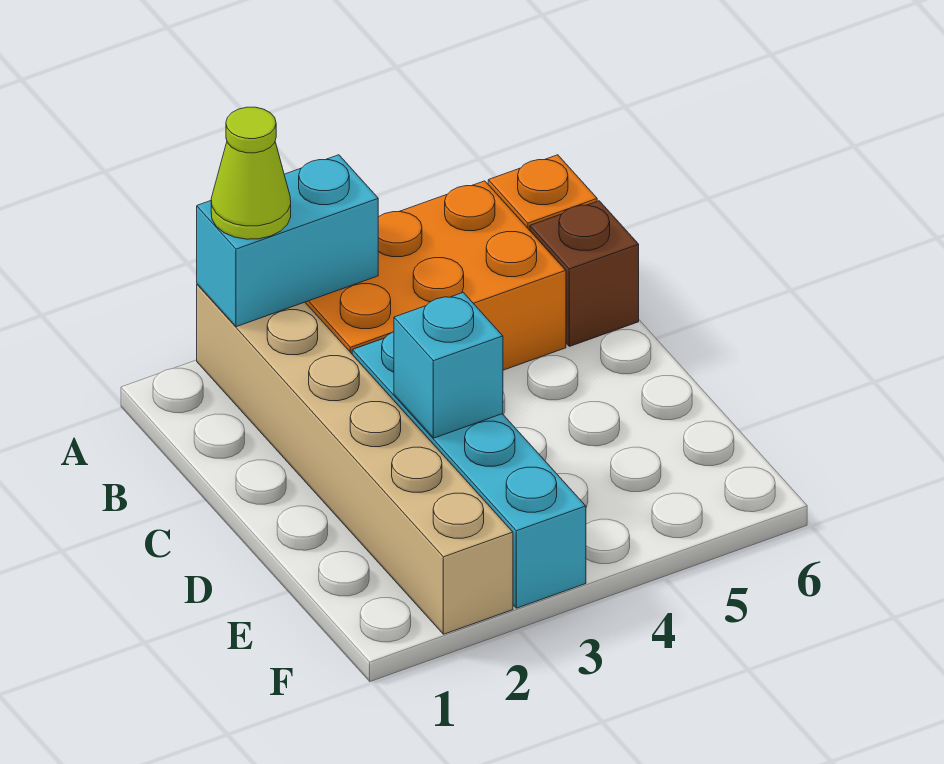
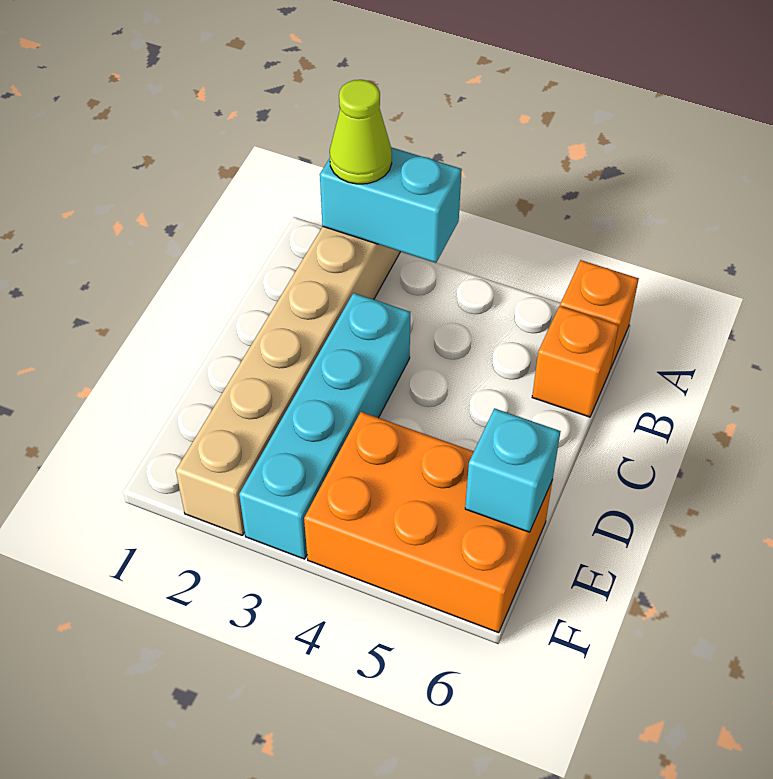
orange brick A3:B5 level 1 -> orange brick E4:F6 level 1
brown brick B6 level 1 -> orange brick B6 level 1
cyan brick D3 level 2 -> cyan brick E6 level 2

